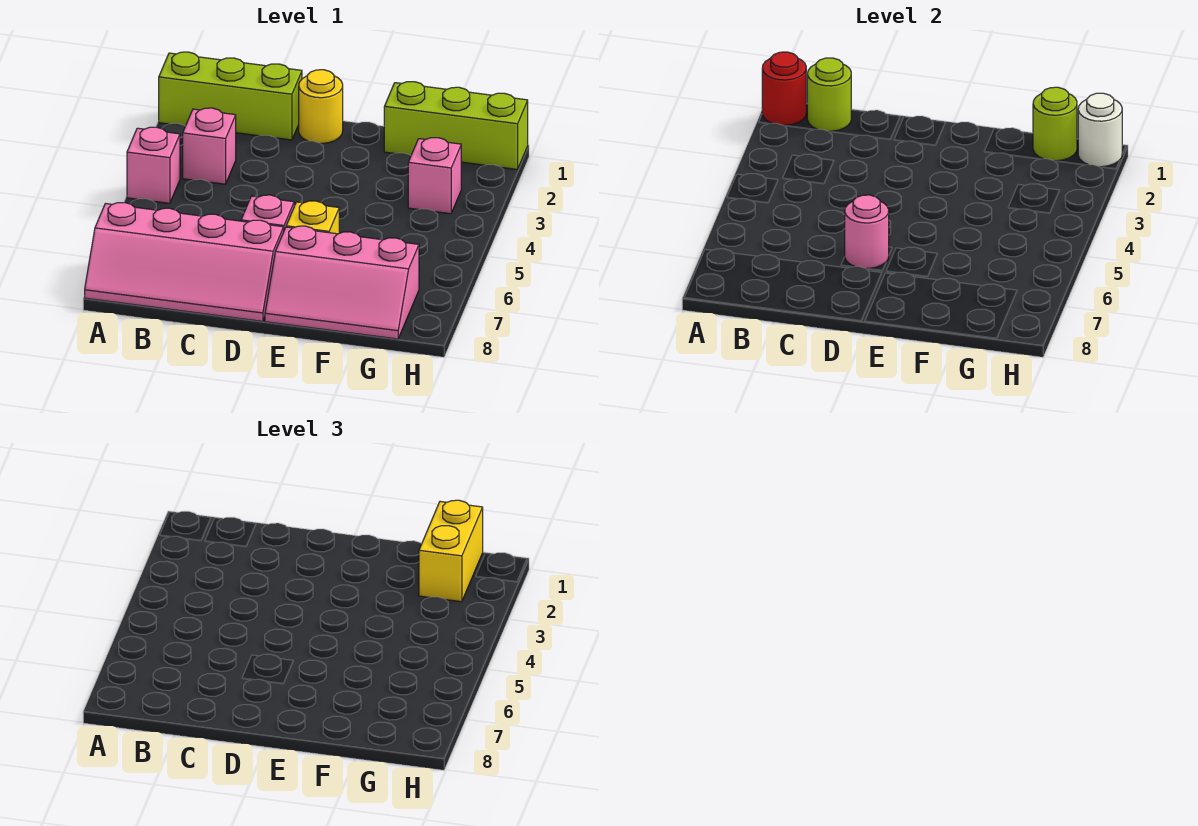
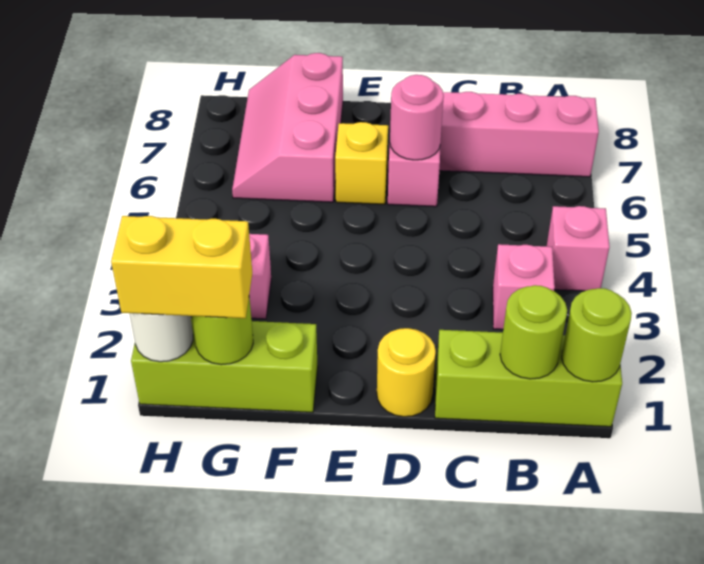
red round brick A1 level 2 -> lime round brick A1 level 2
pink slope E7:G8 level 1 top 7 -> pink slope F6:G8 level 1 top F
yellow brick G1:G2 level 3 -> yellow brick G1:H1 level 3

